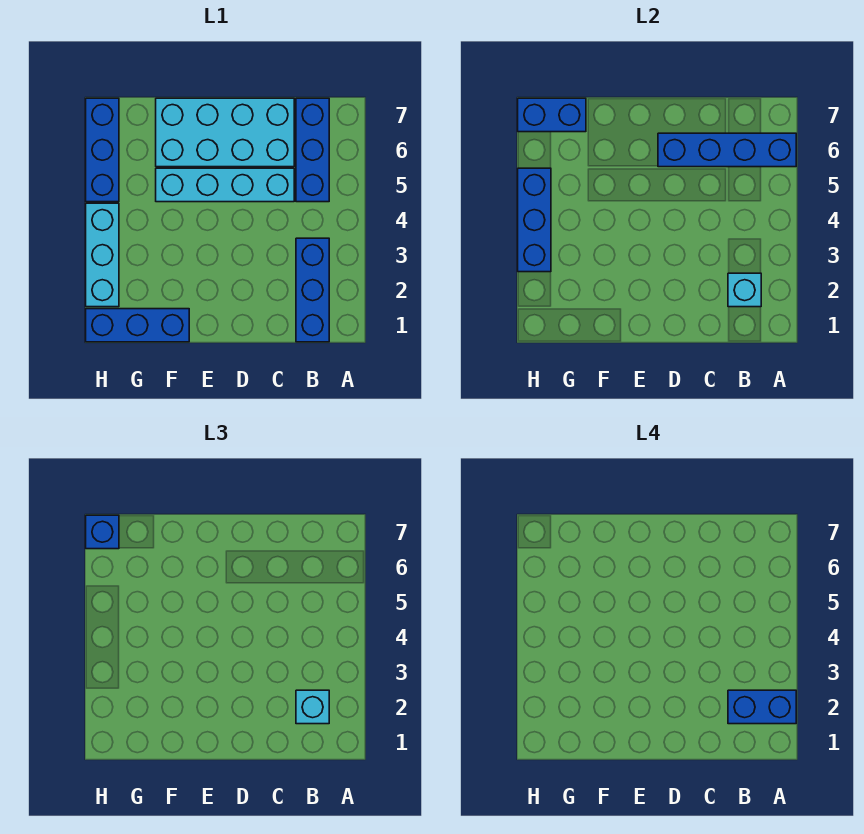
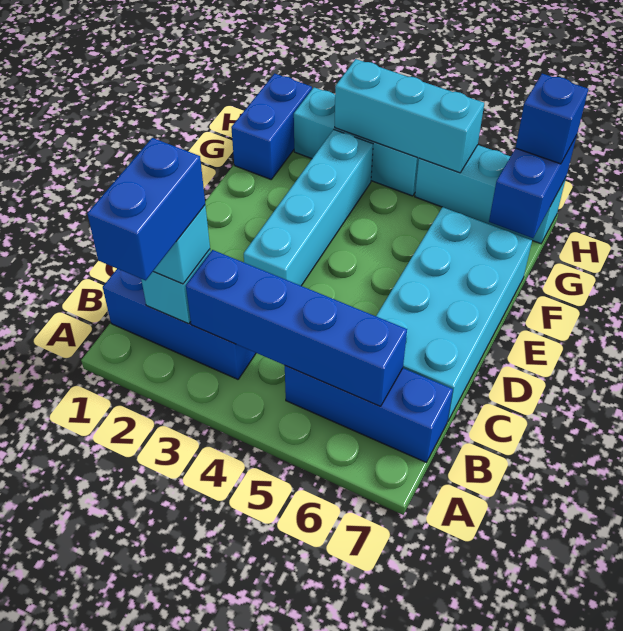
blue brick A6:D6 level 2 -> blue brick B3:B6 level 2
cyan brick C5:F5 level 1 -> cyan brick D3:G3 level 1
blue brick F1:H1 level 1 -> blue brick G1:H1 level 1
blue brick H3:H5 level 2 -> cyan brick H3:H5 level 2
blue brick H5:H7 level 1 -> cyan brick H5:H7 level 1

